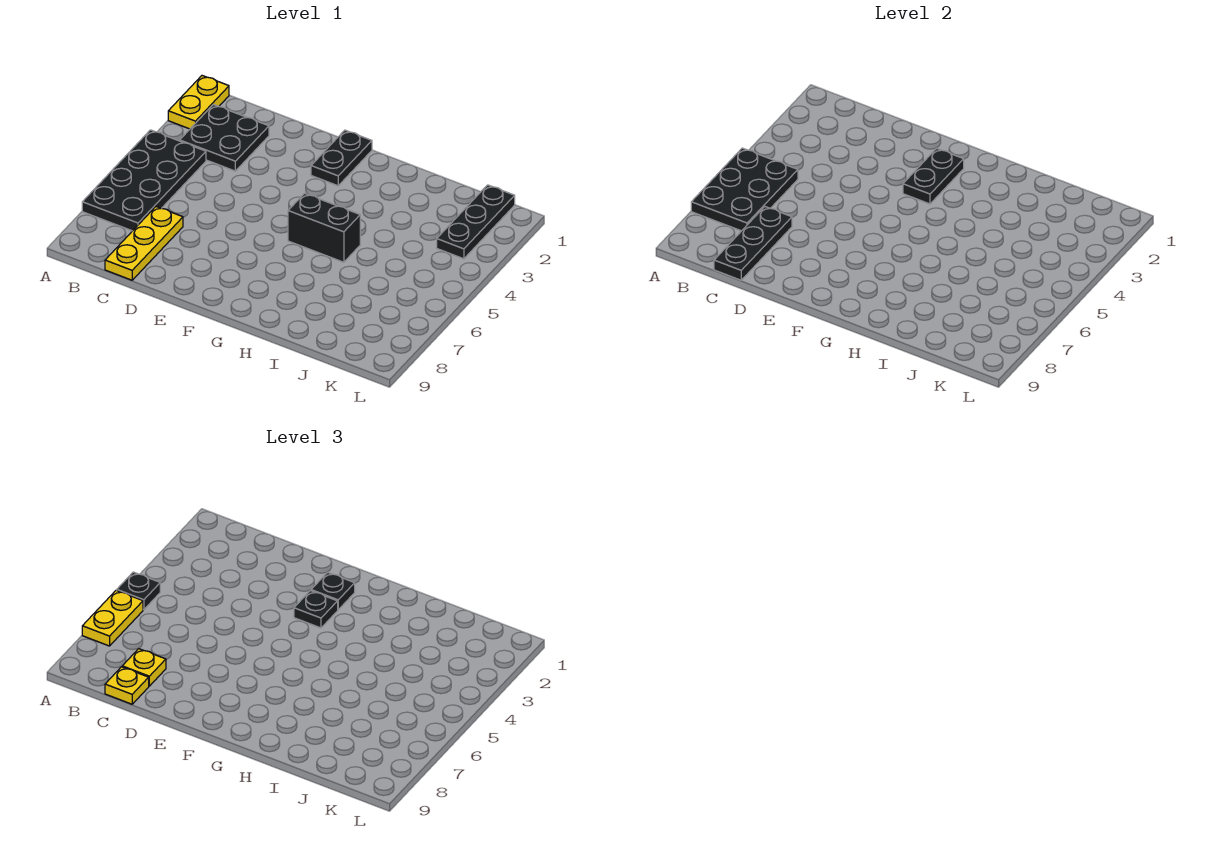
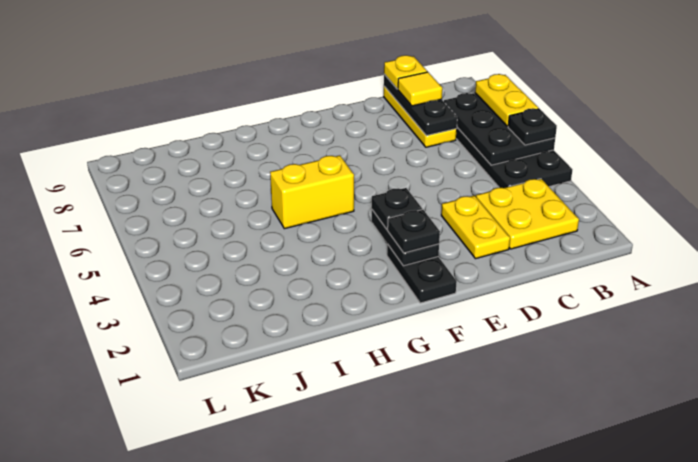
yellow plate A1:A2 level 1 -> yellow plate D2:D3 level 1
black plate B2:C3 level 1 -> yellow plate B2:C3 level 1
yellow plate C8 level 3 -> yellow tile C8 level 3
black brick G5:H5 level 1 -> yellow brick G5:H5 level 1
black plate K1:K3 level 1 -> none

